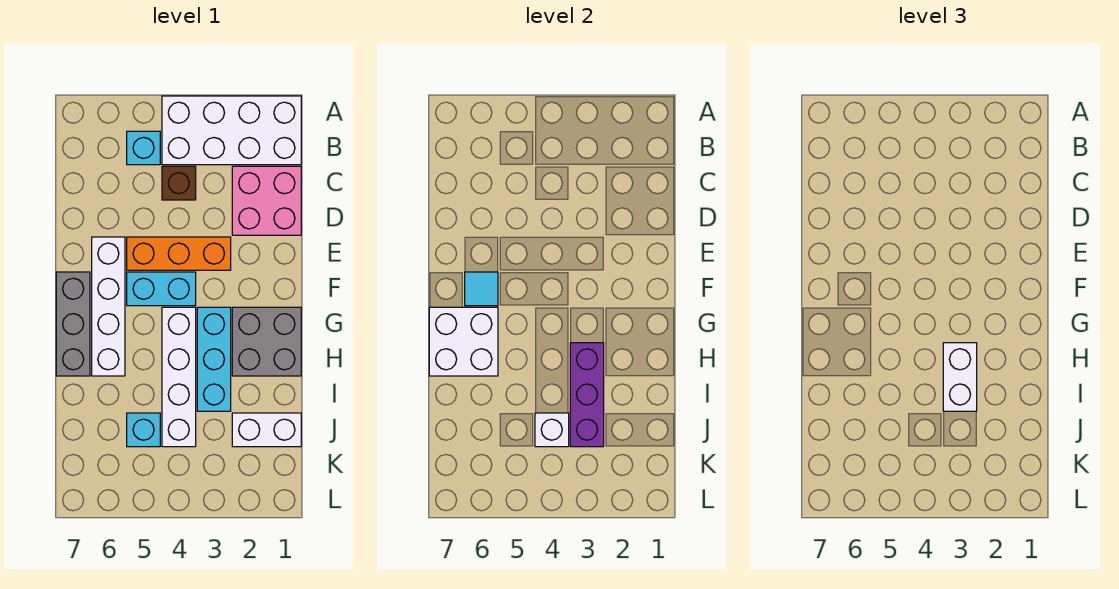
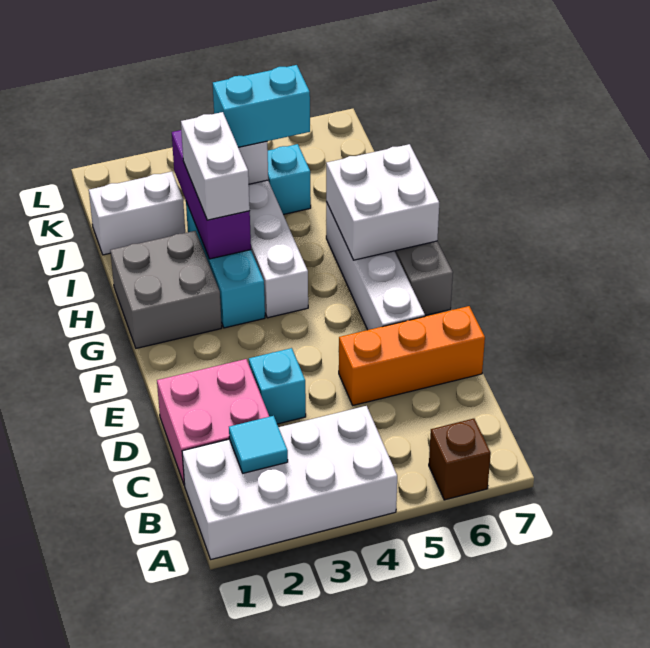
cyan brick B5 level 1 -> cyan brick D3 level 1
brown brick C4 level 1 -> brown brick A6 level 1
orange brick E3:E5 level 1 -> orange brick D5:D7 level 1
cyan brick F4:F5 level 1 -> cyan brick J4:J5 level 3
cyan tile F6 level 2 -> cyan tile B2 level 2

